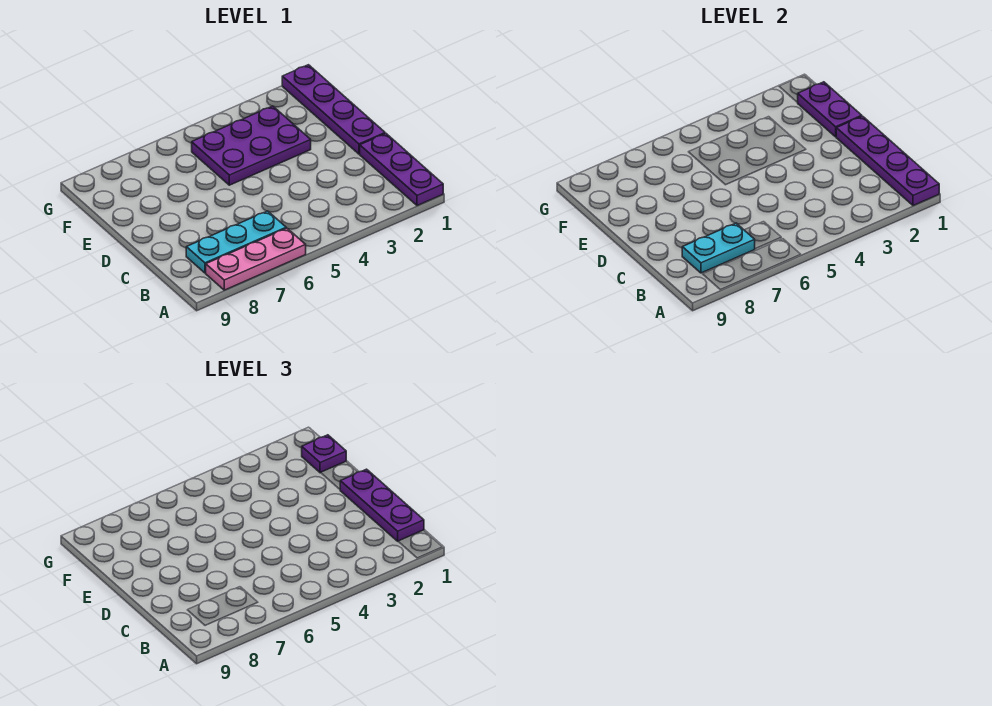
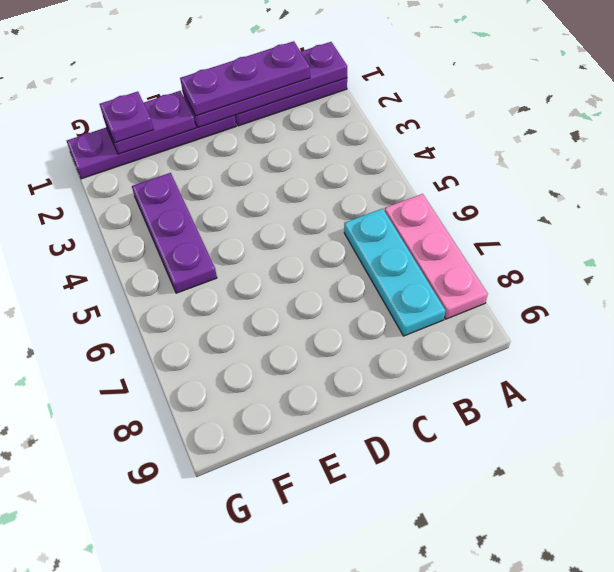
cyan plate B7:B8 level 2 -> none
purple plate E3:F5 level 1 -> purple plate F3:F5 level 1

